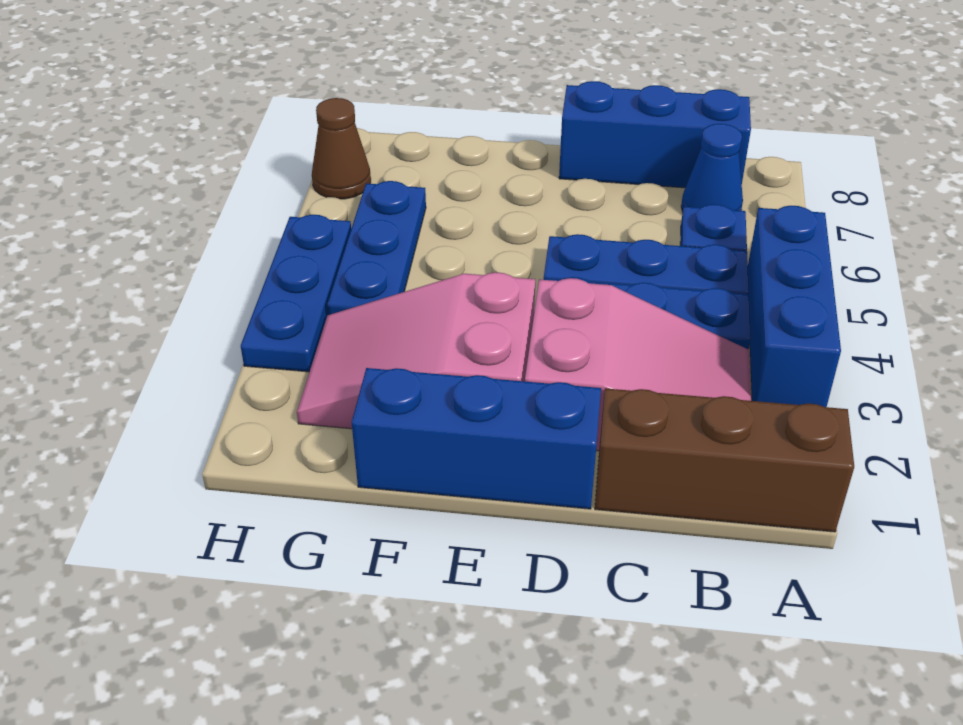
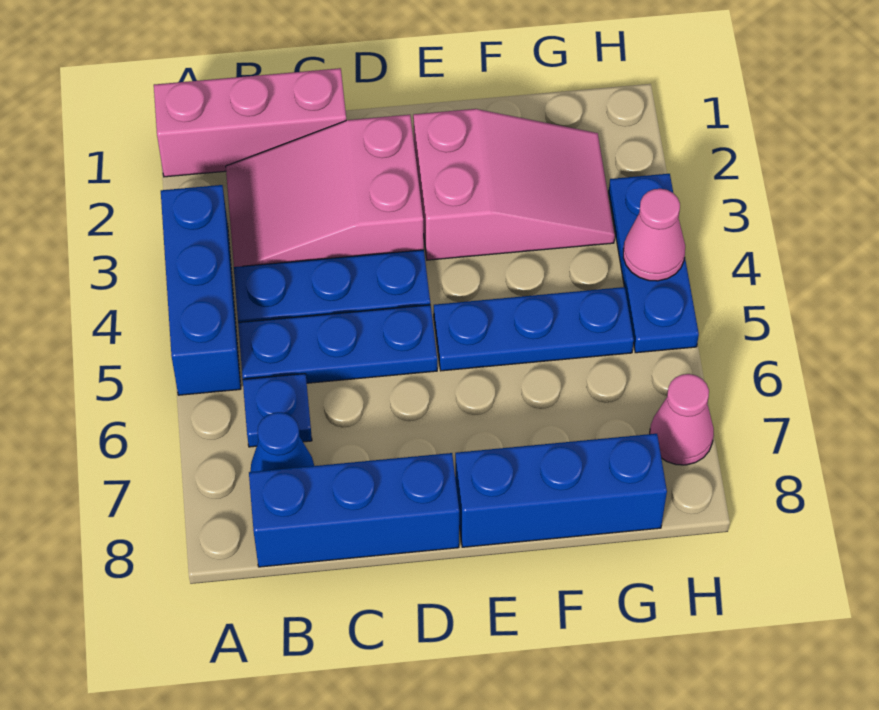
brown brick A1:C1 level 1 -> pink brick A1:C1 level 1
blue brick D1:F1 level 1 -> blue brick E8:G8 level 1
blue plate G4:G6 level 1 -> blue plate E5:G5 level 1
none -> pink cone H4 level 2
brown cone H7 level 1 -> pink cone H7 level 1

